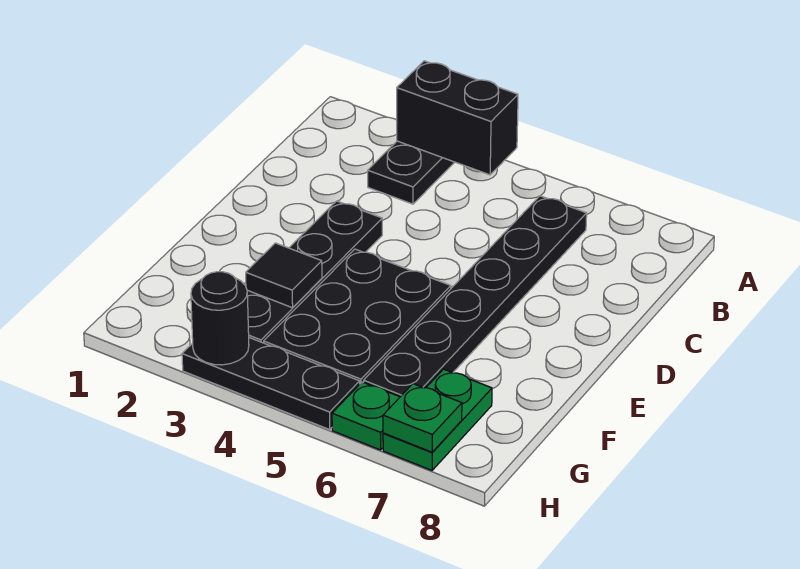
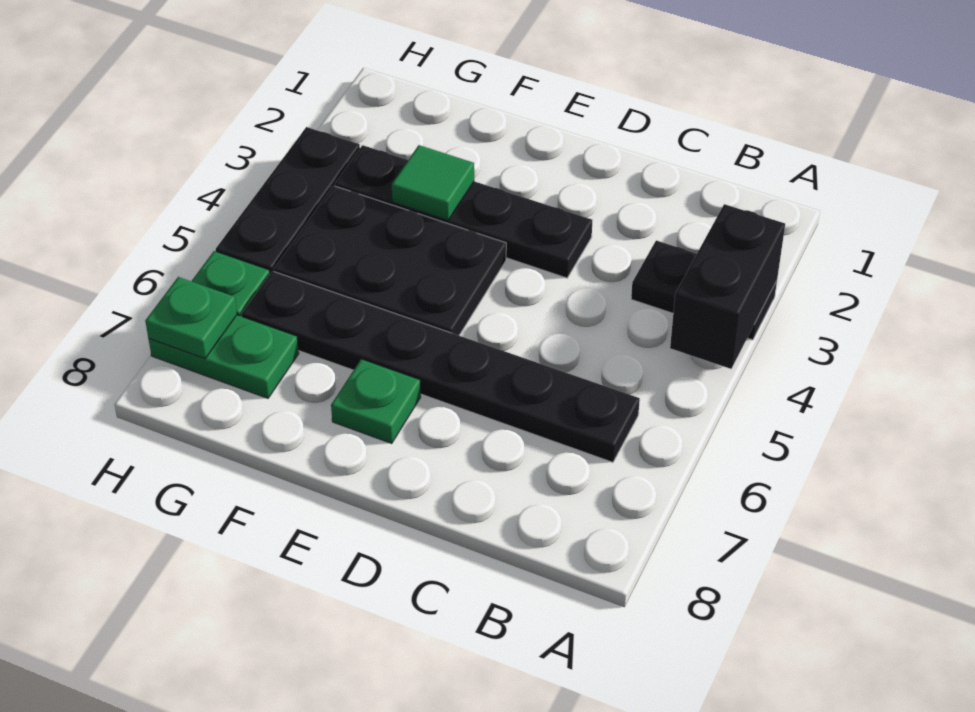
none -> green plate E7 level 1
black tile F3 level 2 -> green tile F3 level 2
black round brick H3 level 2 -> none

